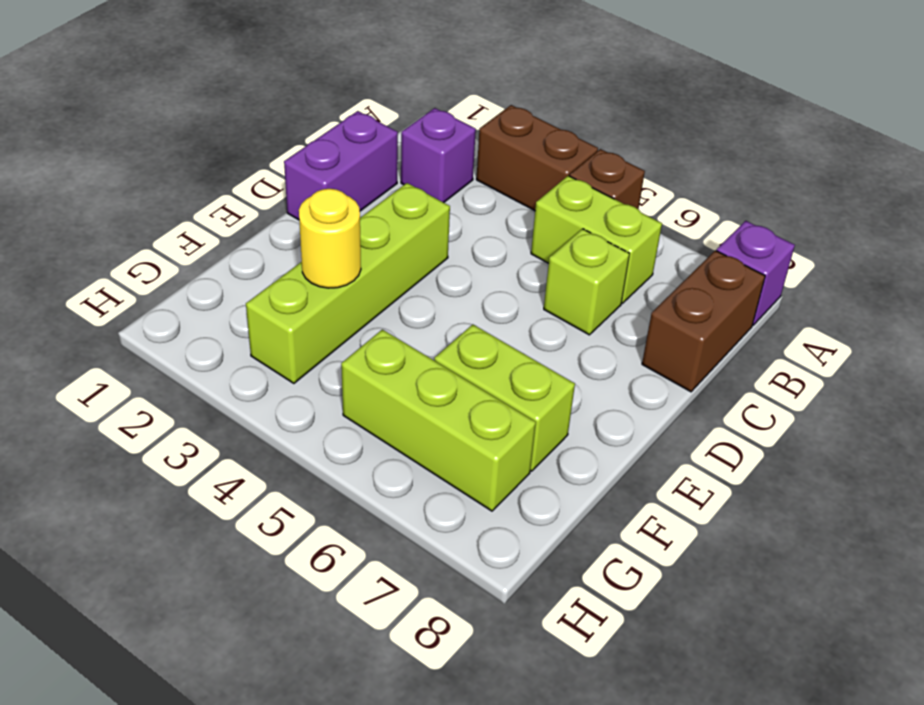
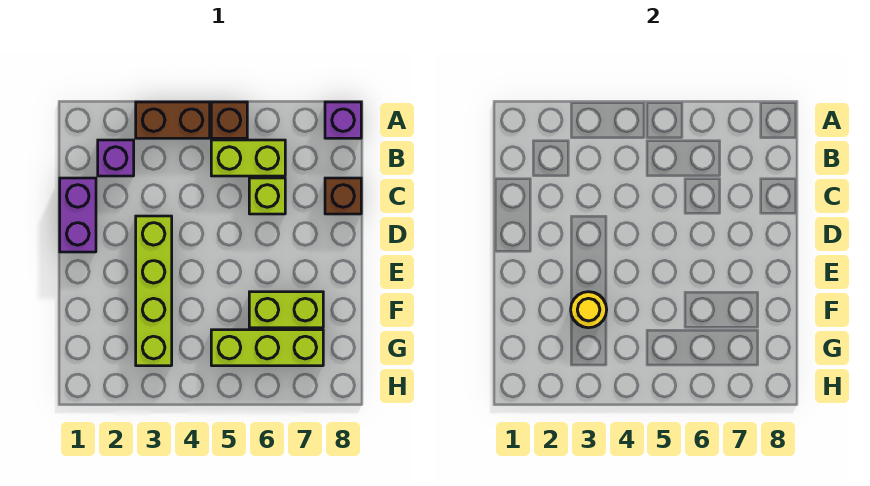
brown brick B8:C8 level 1 -> brown brick C8 level 1

